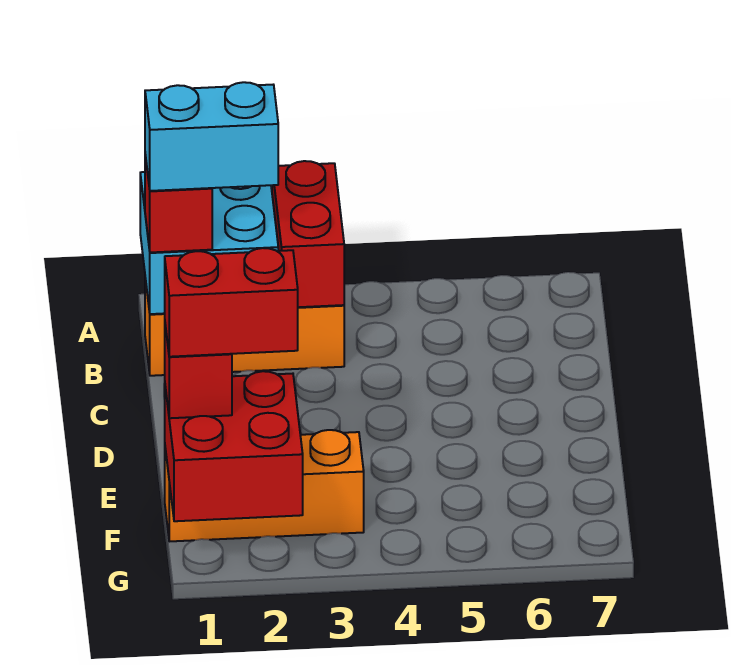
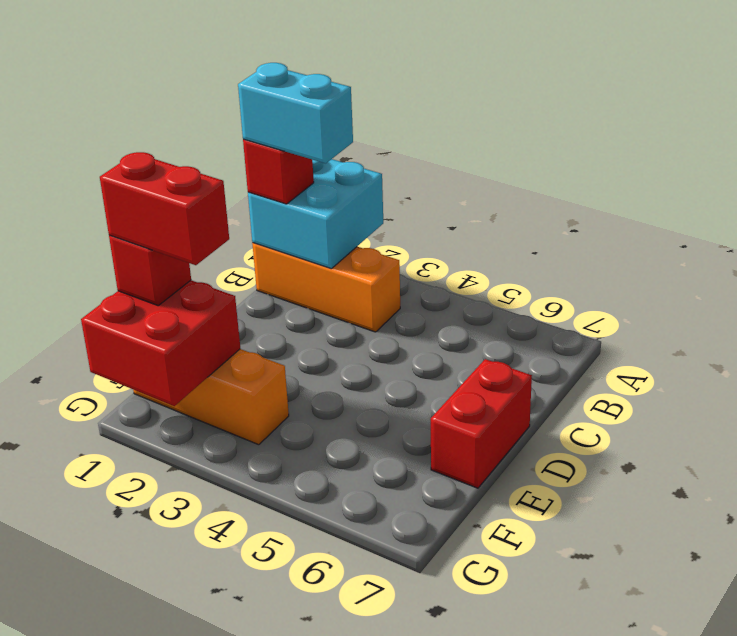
red brick A3:B3 level 2 -> red brick D7:E7 level 1

